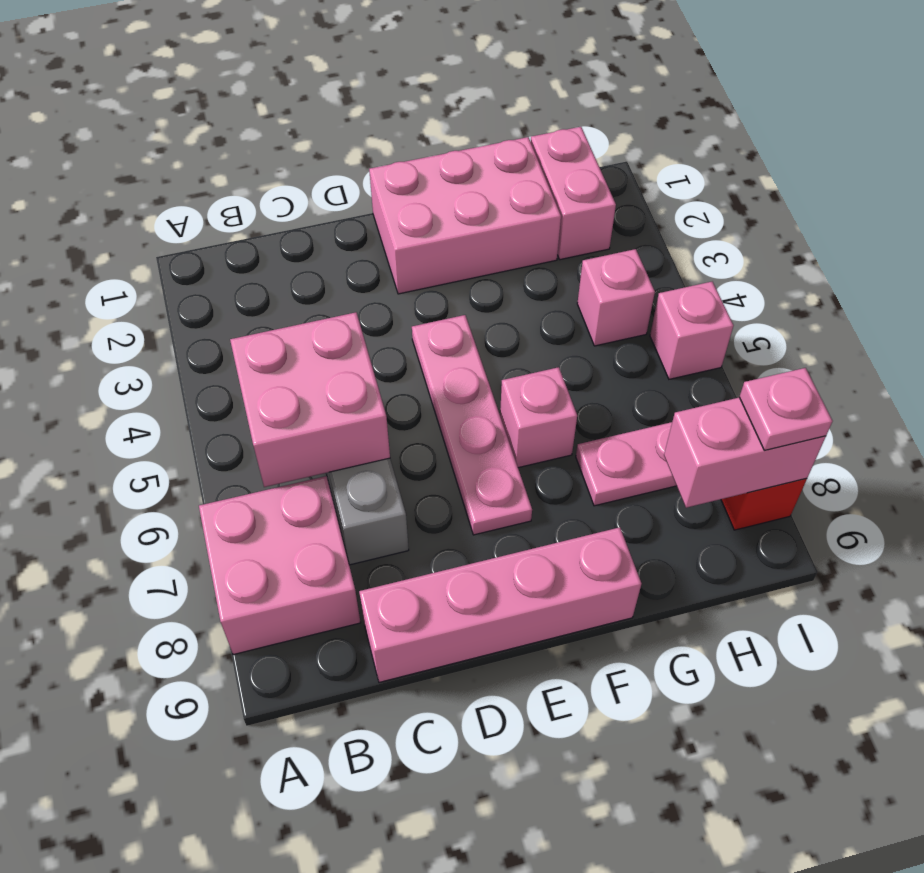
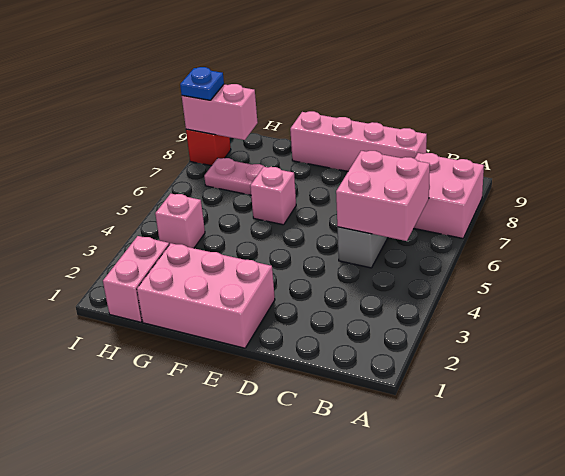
pink plate E4:E7 level 1 -> none
pink brick I5 level 1 -> none
pink plate I8 level 3 -> blue plate I8 level 3

